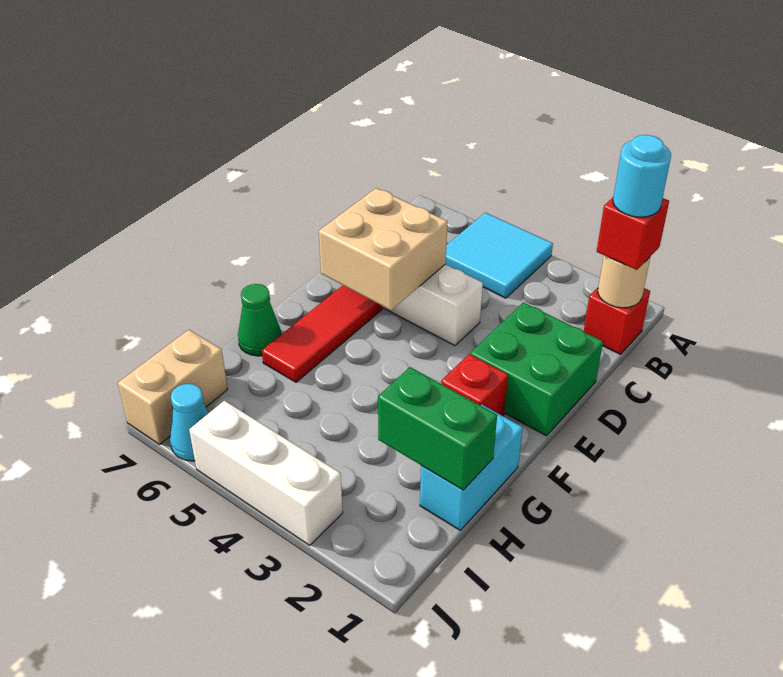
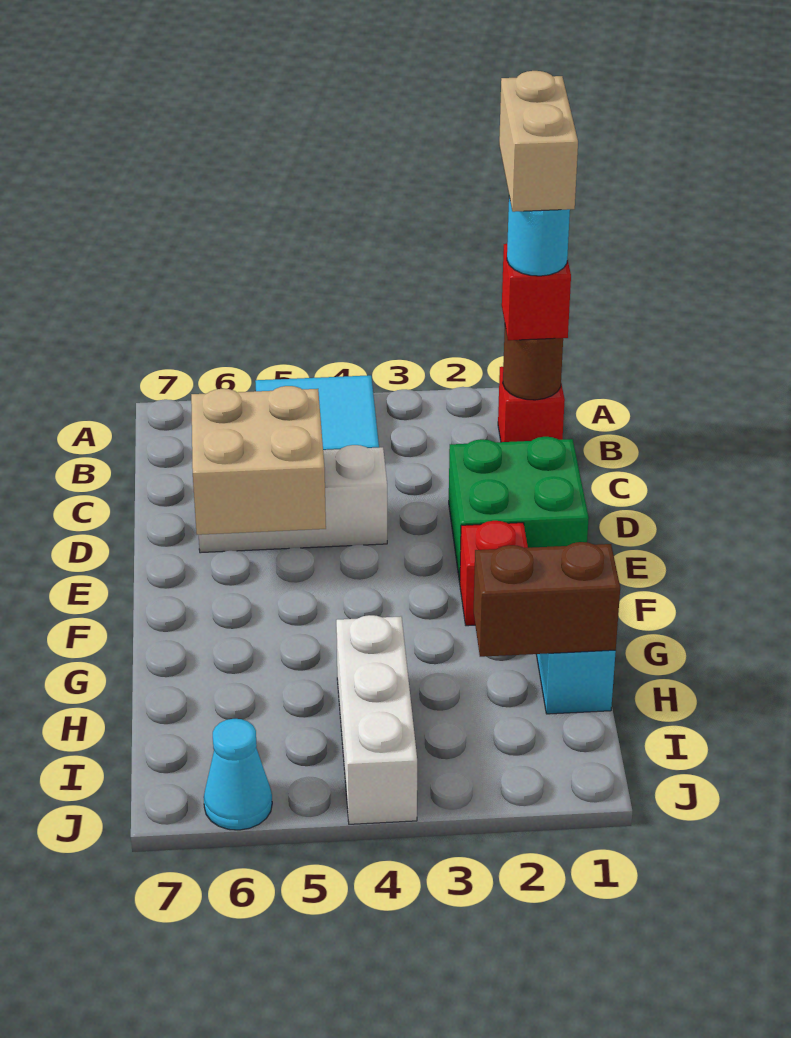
tan round brick B1 level 2 -> brown round brick B1 level 2
red tile E6:G6 level 1 -> none
green cone G7 level 1 -> none
green brick H1:H2 level 2 -> brown brick H1:H2 level 2
tan brick I7:J7 level 1 -> tan brick A1:B1 level 5
white brick J3:J5 level 1 -> white brick H4:J4 level 1

